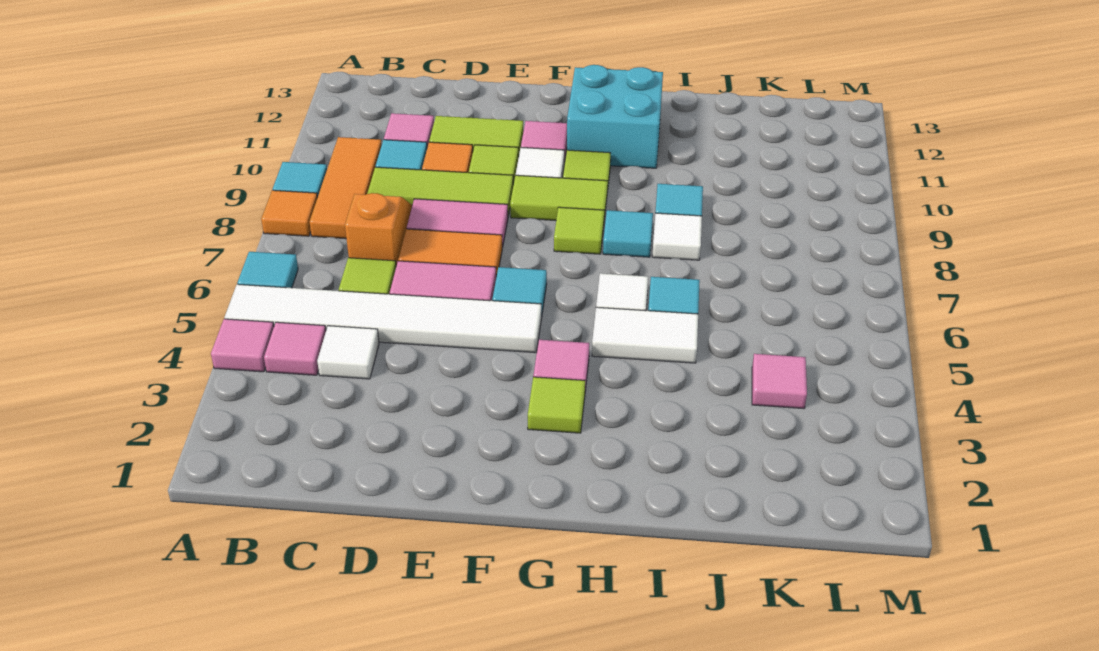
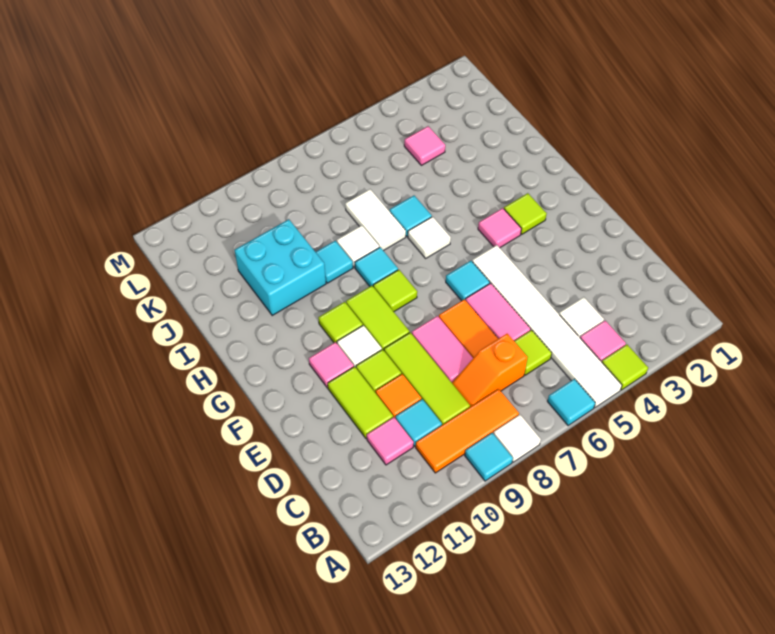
pink tile A4 level 1 -> lime tile A4 level 1
orange tile A8 level 1 -> white tile A8 level 1
cyan brick G11:H12 level 1 -> cyan brick I10:J11 level 1
white tile H5:I5 level 1 -> white tile I7:J7 level 1

